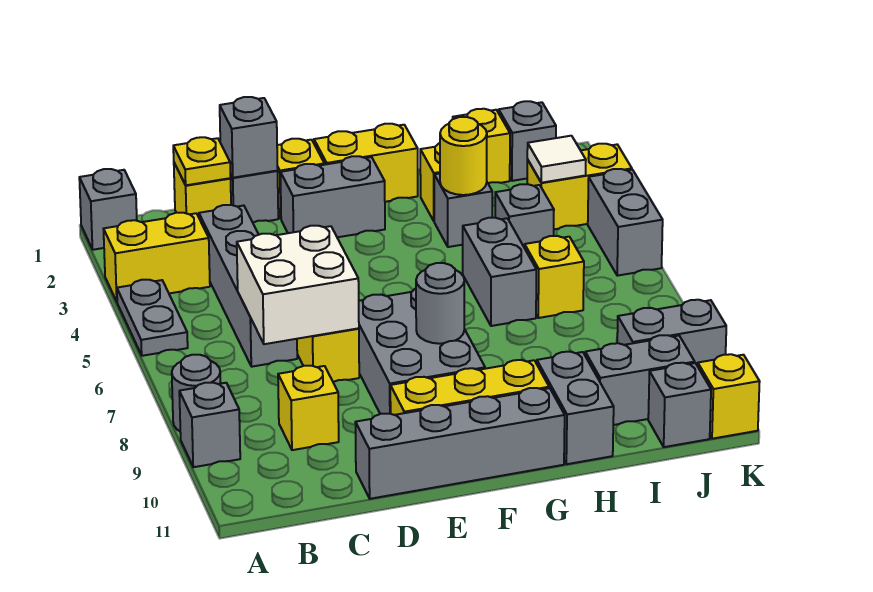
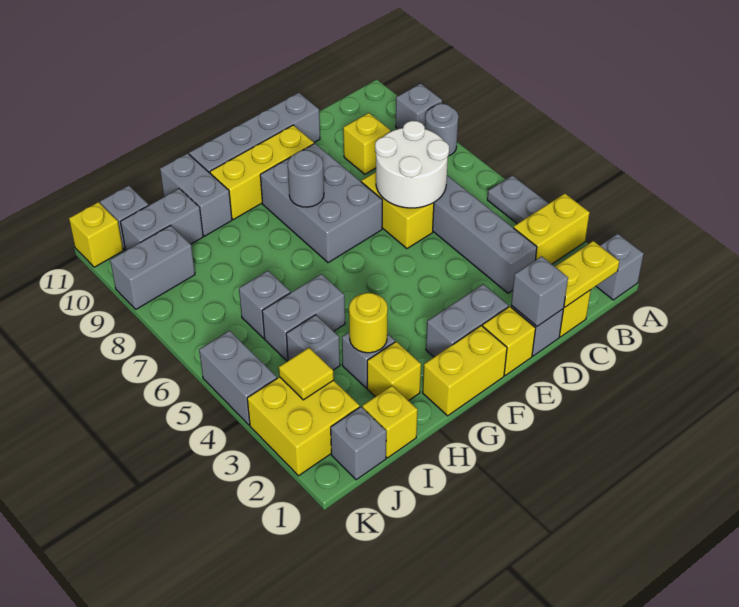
yellow plate C1 level 2 -> yellow plate B1:C1 level 2
white brick C6:D7 level 2 -> white round brick C6:D7 level 2
grey brick H5:H6 level 1 -> grey brick H5:I5 level 1
yellow brick I6 level 1 -> grey brick I6 level 1
yellow brick J3:K3 level 1 -> yellow brick J2:K3 level 1
white tile J3 level 2 -> yellow tile J3 level 2

